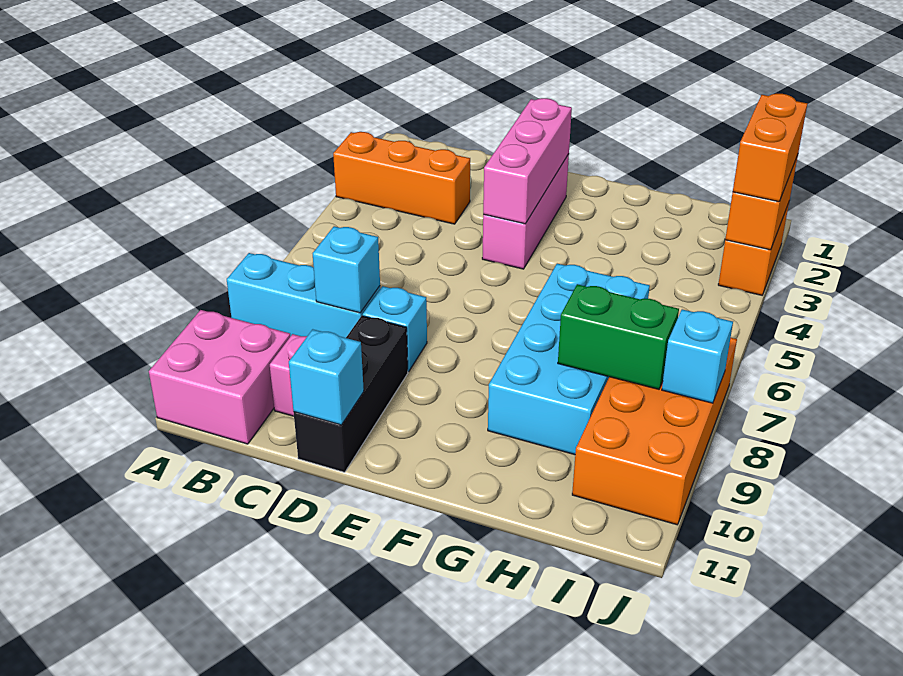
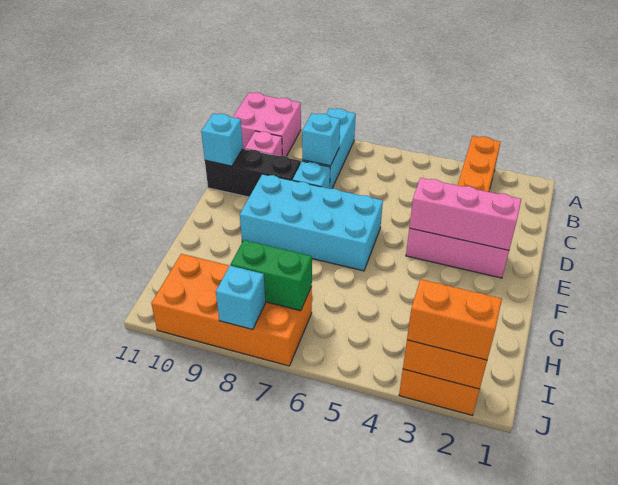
cyan brick G6:H9 level 1 -> cyan brick E6:F9 level 1
green brick H8:I8 level 2 -> green brick I7:I8 level 2

